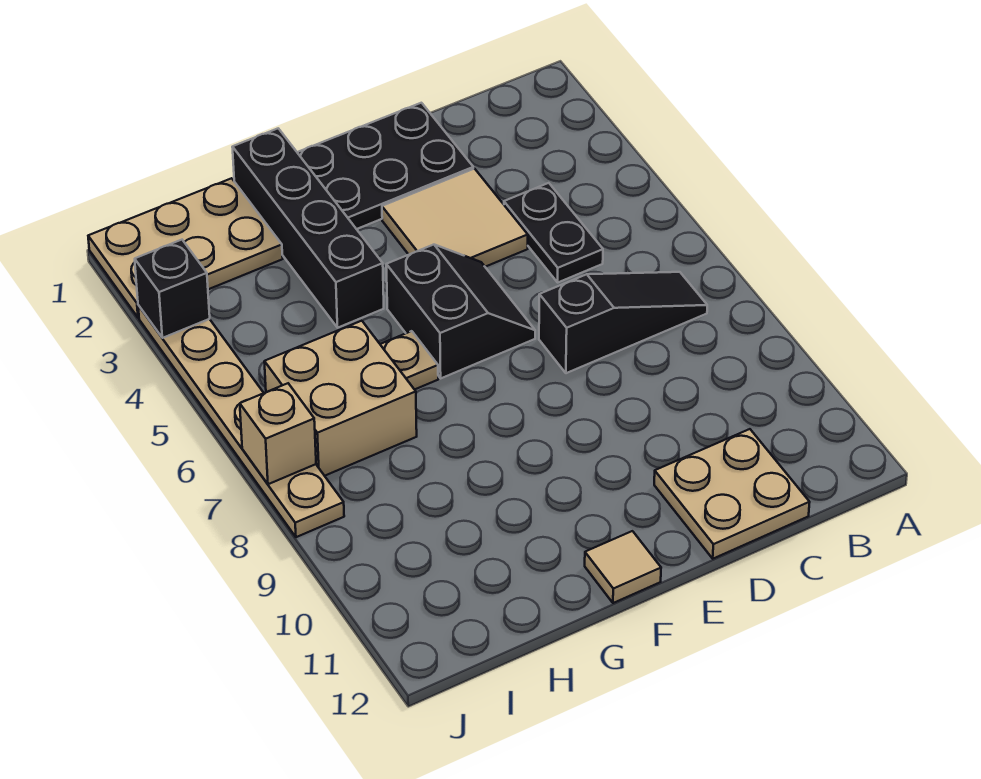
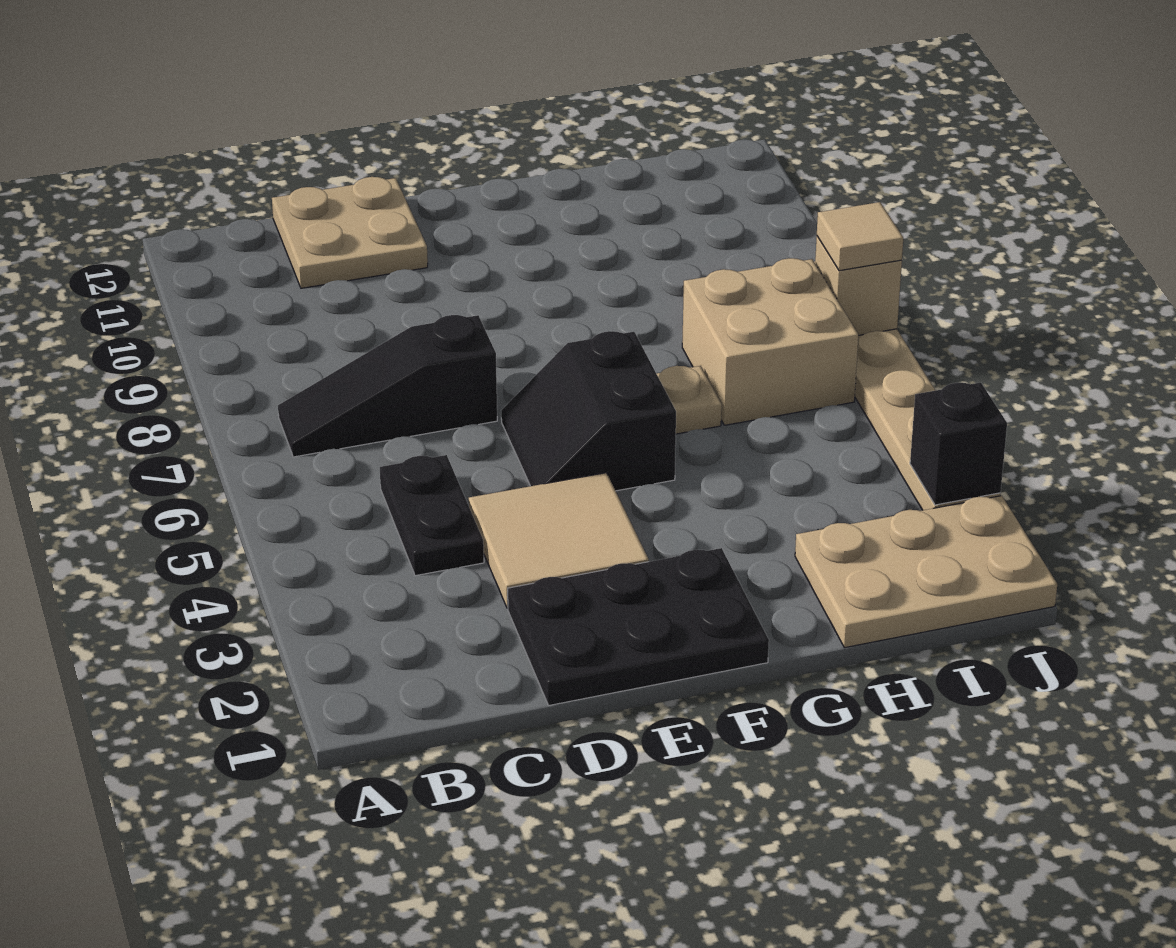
tan tile F12 level 1 -> tan tile J7 level 3
black brick G1:G4 level 1 -> none

